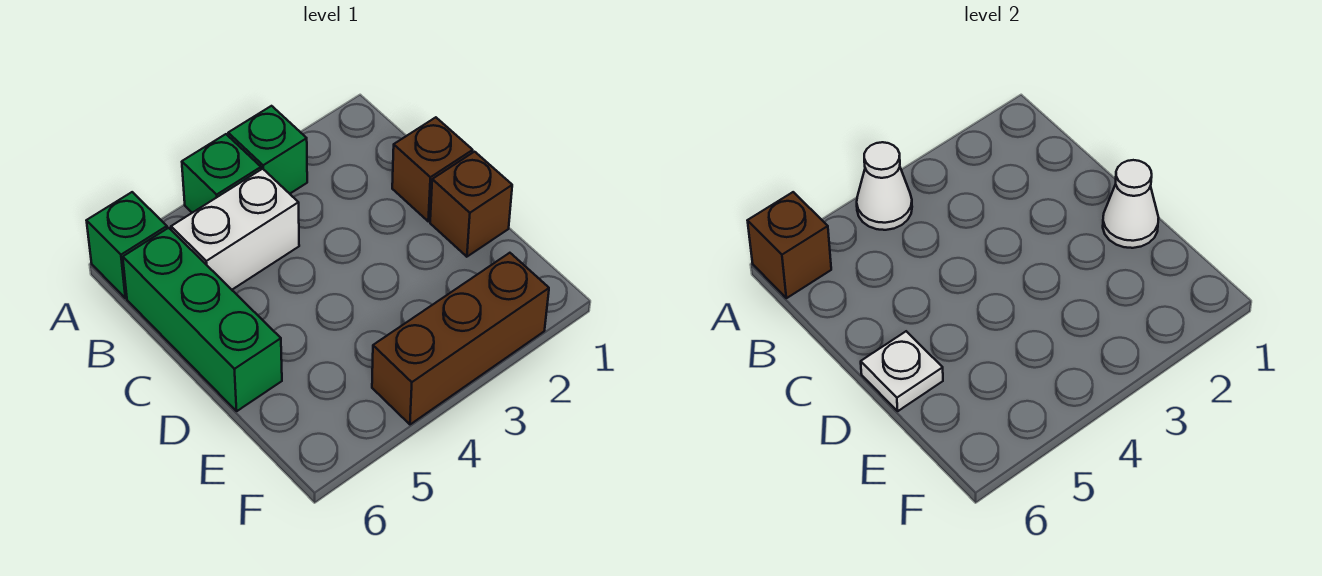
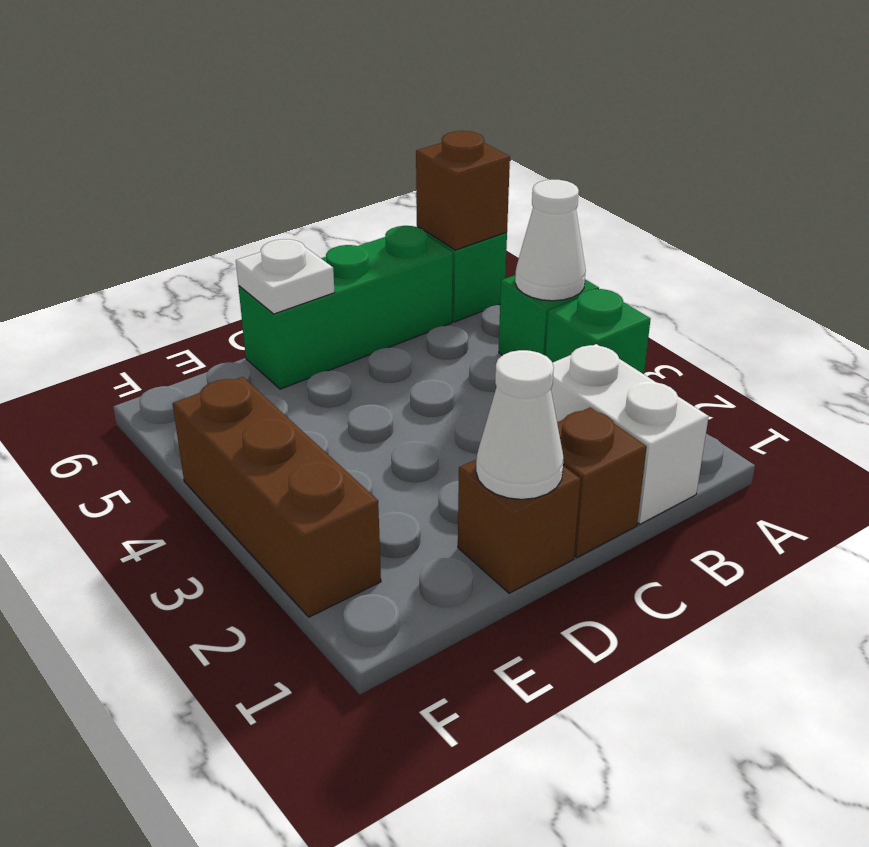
white brick B4:B5 level 1 -> white brick B1:B2 level 1

